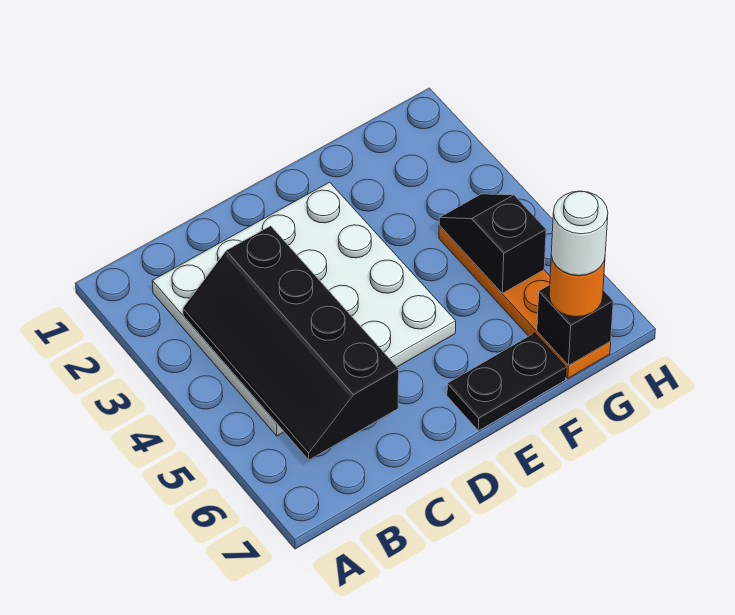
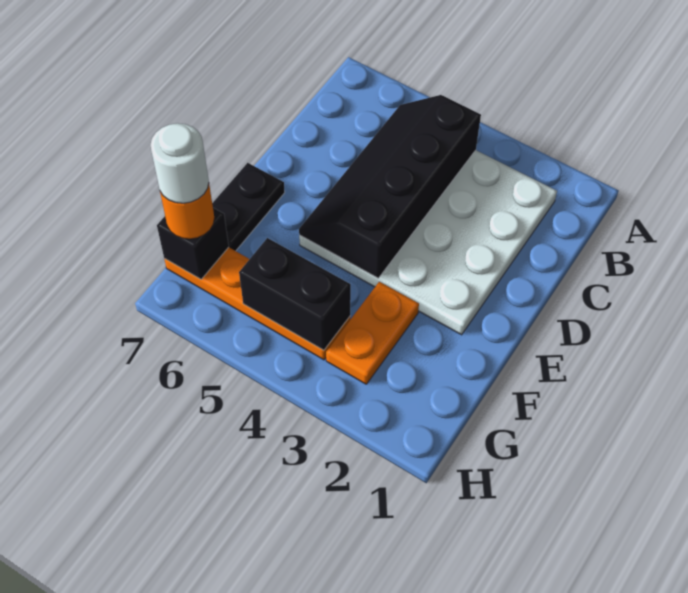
black slope B3:C6 level 2 top C -> black slope B4:E5 level 2 top 4
none -> orange plate F3:G3 level 1
black slope G4:G5 level 2 top 5 -> black brick G4:G5 level 2

